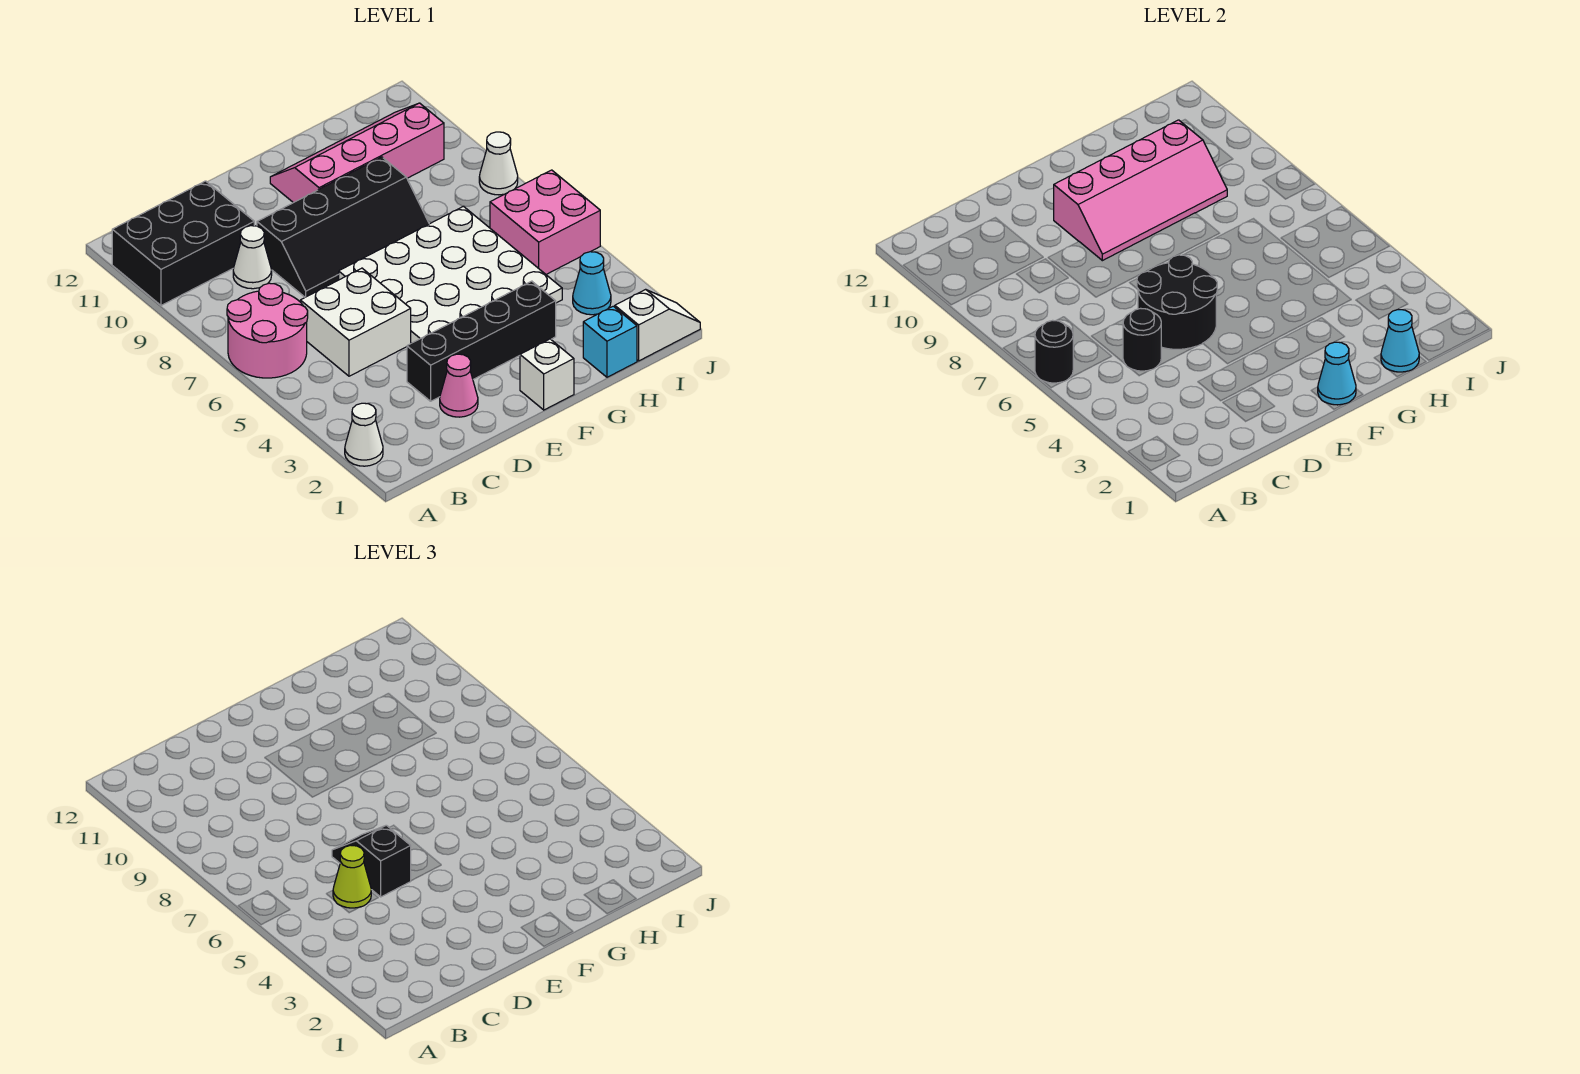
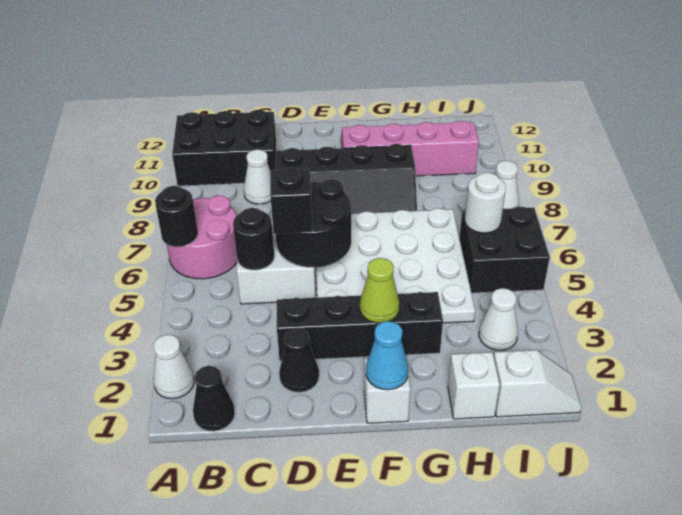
none -> black cone B1 level 1
lime cone C5 level 3 -> lime cone F3 level 2
pink cone D2 level 1 -> black cone D2 level 1
pink slope E9:H10 level 2 top 10 -> none
cyan brick H1 level 1 -> white brick H1 level 1
cyan cone H1 level 2 -> none
cyan cone I3 level 1 -> white cone I3 level 1
pink brick I5:J6 level 1 -> black brick I5:J6 level 1
none -> white round brick I6 level 2

